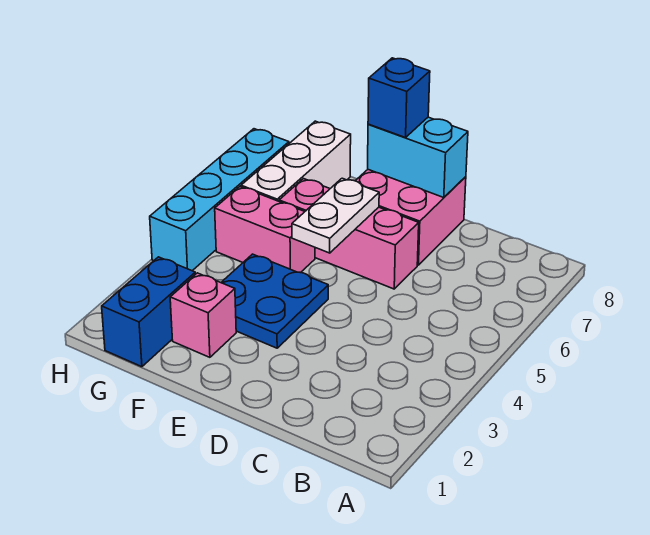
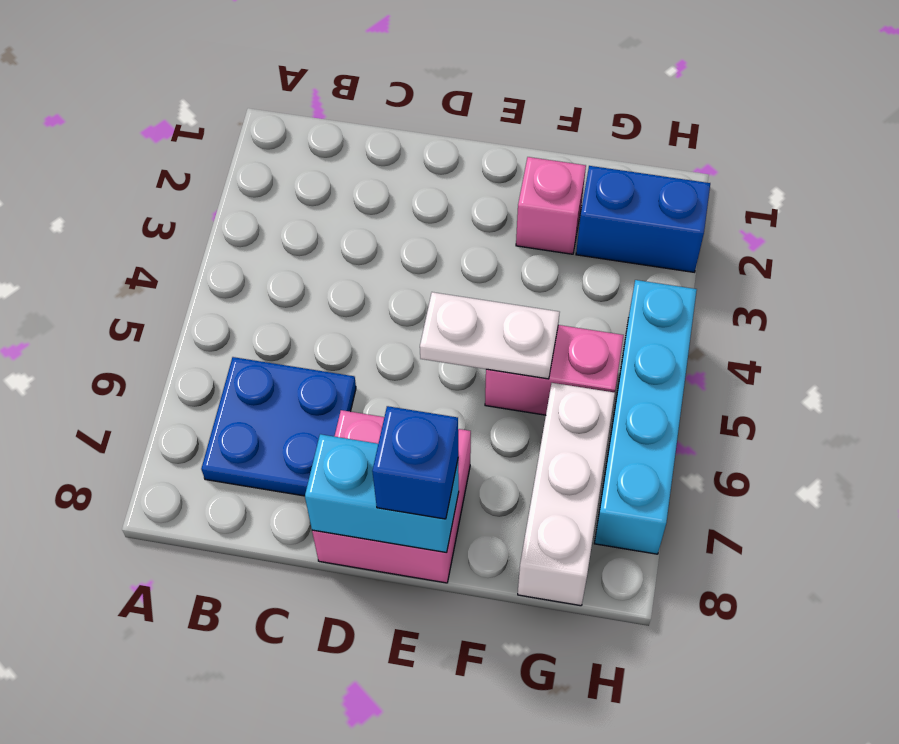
pink brick D6:F6 level 1 -> none
blue plate E3:F4 level 1 -> blue plate B6:C7 level 1
white plate E5:E6 level 2 -> white plate E5:F5 level 2
blue brick G1:G2 level 1 -> blue brick G2:H2 level 1

